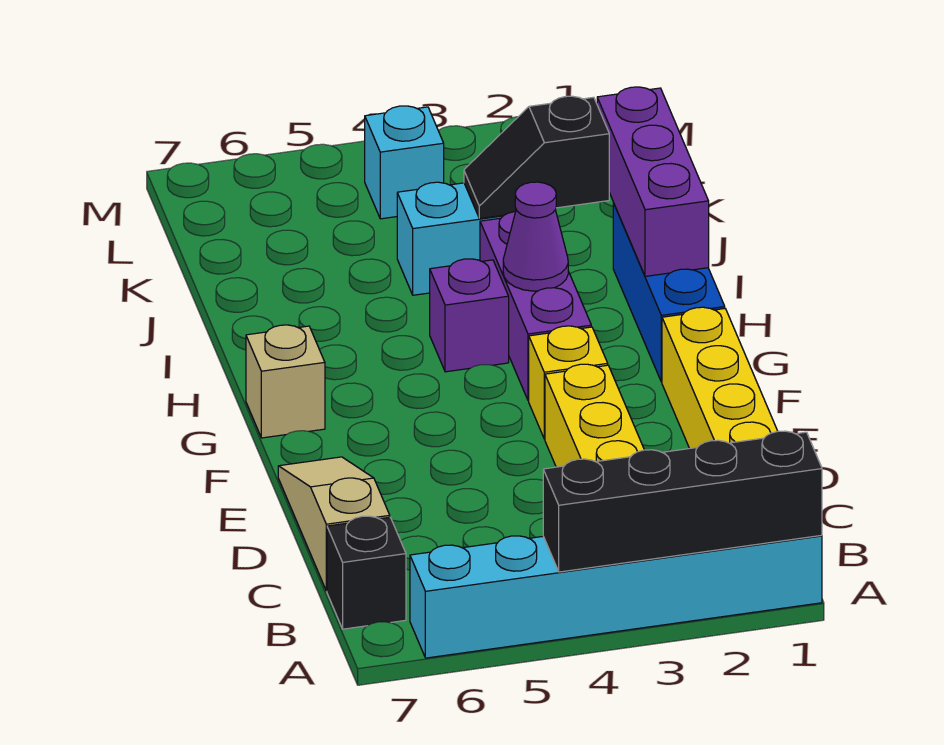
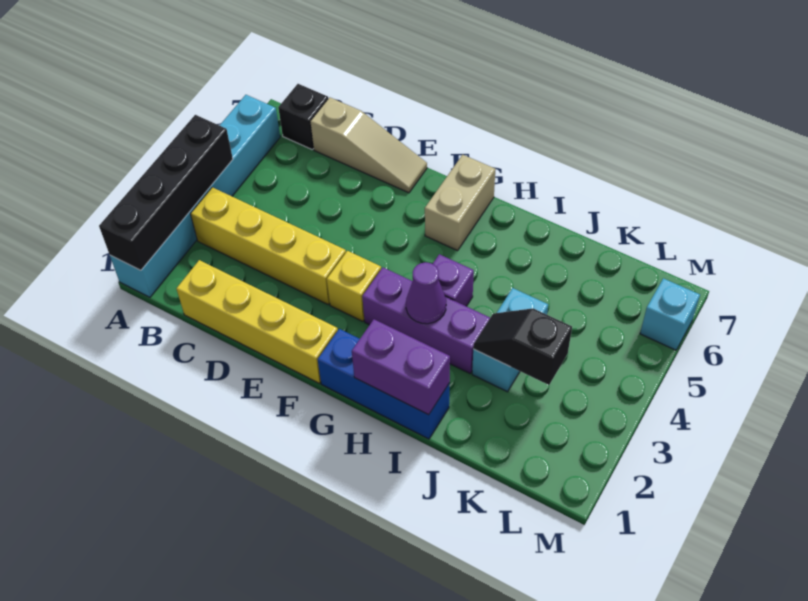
tan brick G7 level 1 -> tan brick G6:G7 level 1
purple brick H1:J1 level 2 -> purple brick H1:I1 level 2
black slope J2:J3 level 2 top 2 -> black slope J3:K3 level 2 top K
cyan brick L4 level 1 -> cyan brick M6 level 1

